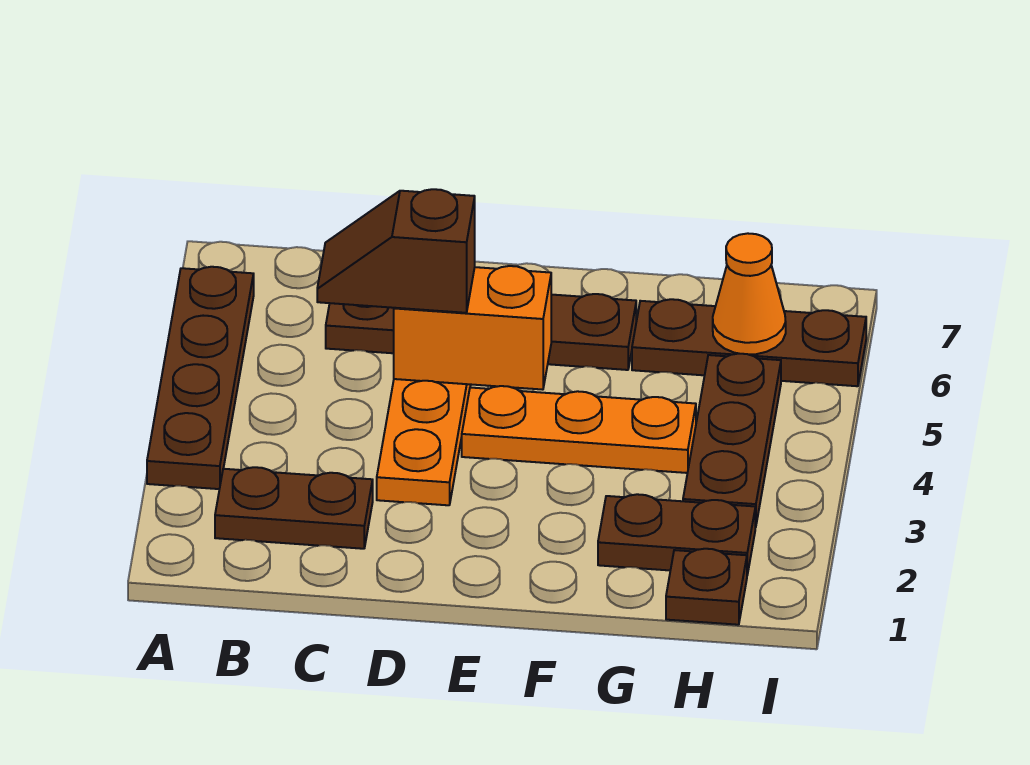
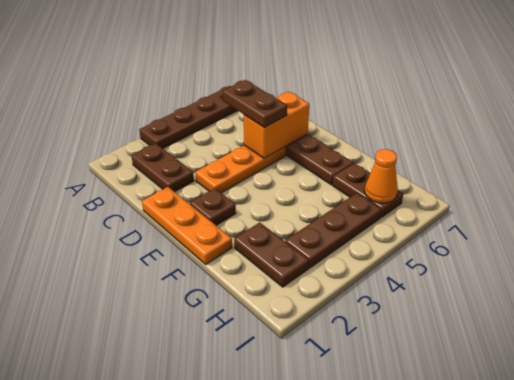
brown slope C5:D5 level 3 top D -> brown plate C5:D5 level 3
orange brick D5:E5 level 2 -> orange brick D5:D6 level 2
orange plate E4:G4 level 1 -> orange plate D1:F1 level 1
brown plate G6:I6 level 1 -> brown plate G6:H6 level 1
brown plate H1 level 1 -> brown plate E2 level 1

